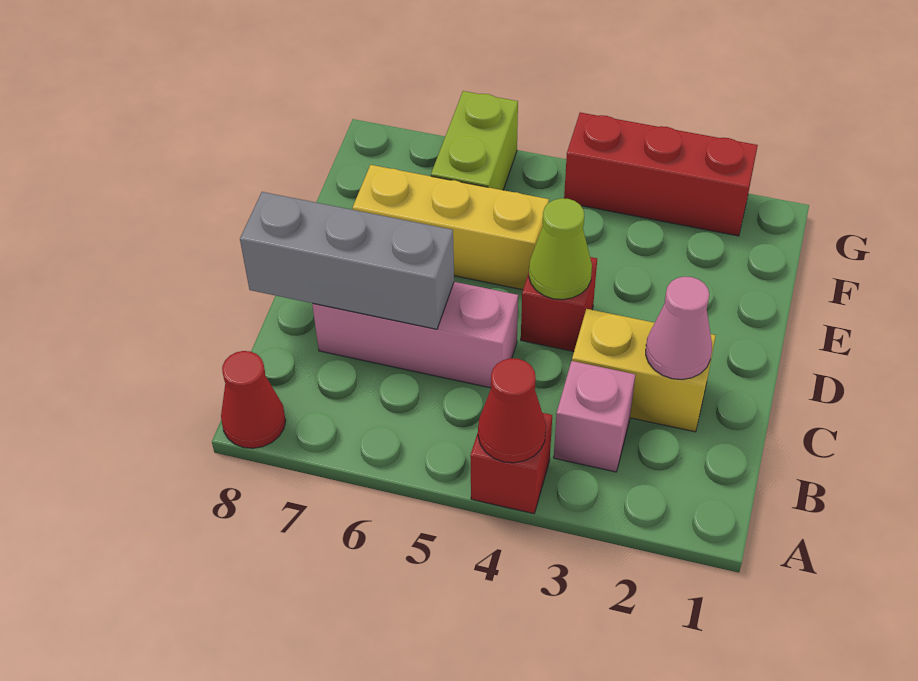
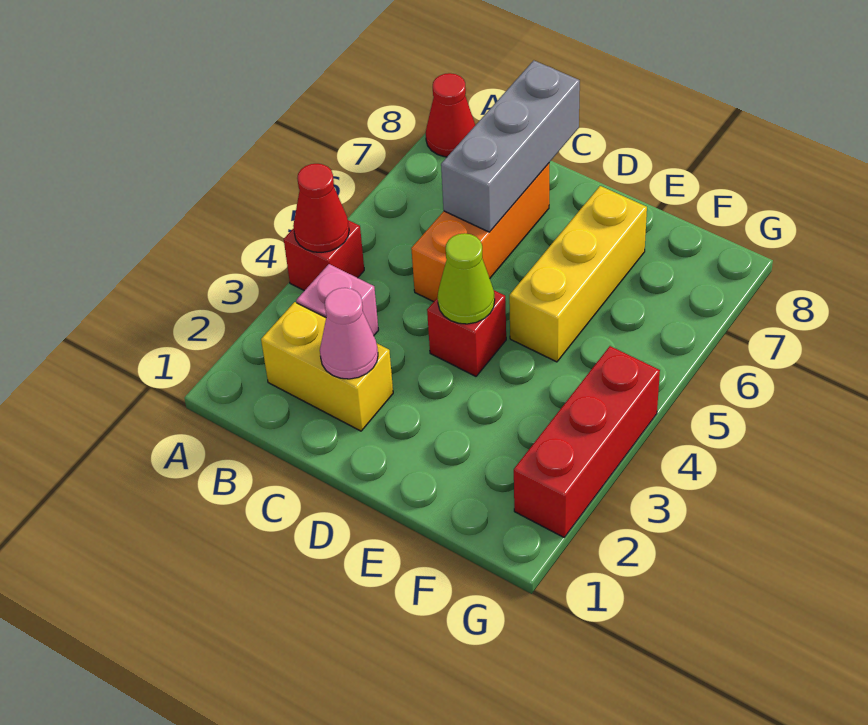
yellow brick C2:C3 level 1 -> yellow brick B2:C2 level 1
pink brick C5:C7 level 1 -> orange brick C5:C7 level 1
lime brick F6:G6 level 1 -> none

